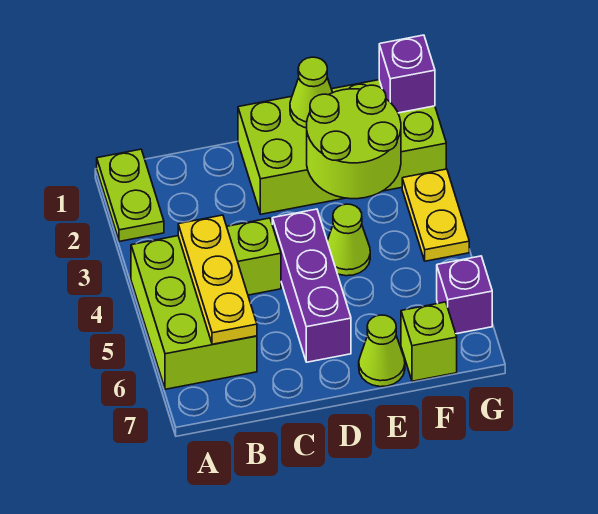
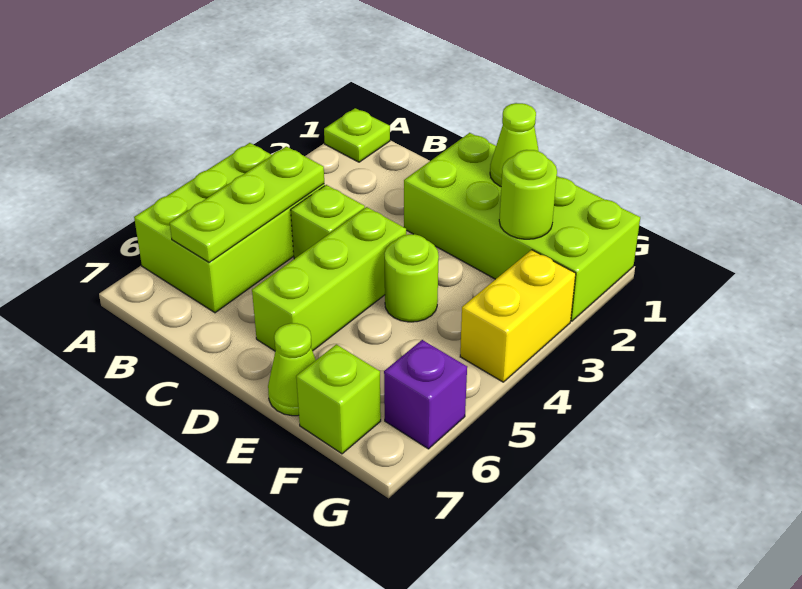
lime plate A1:A2 level 1 -> lime plate A1 level 1
yellow plate B4:B6 level 2 -> lime plate B4:B6 level 2
purple brick D4:D6 level 1 -> lime brick D4:D6 level 1
lime round brick E2:F3 level 2 -> lime round brick F2 level 2
lime cone E4 level 1 -> lime round brick E4 level 1
purple brick G1 level 2 -> none
yellow plate G3:G4 level 1 -> yellow brick G3:G4 level 1

